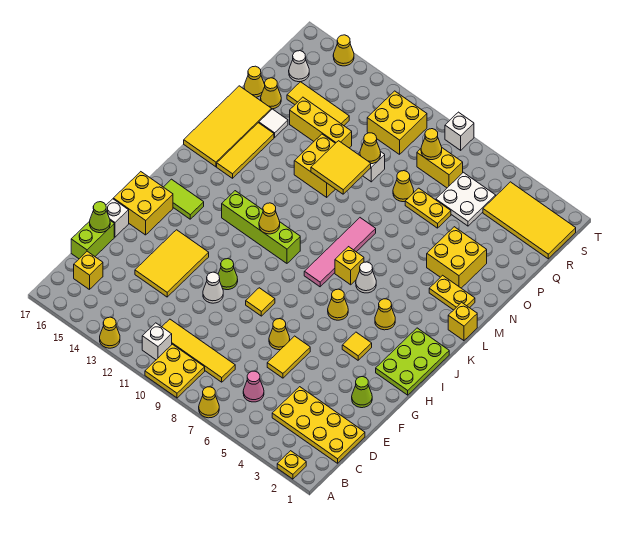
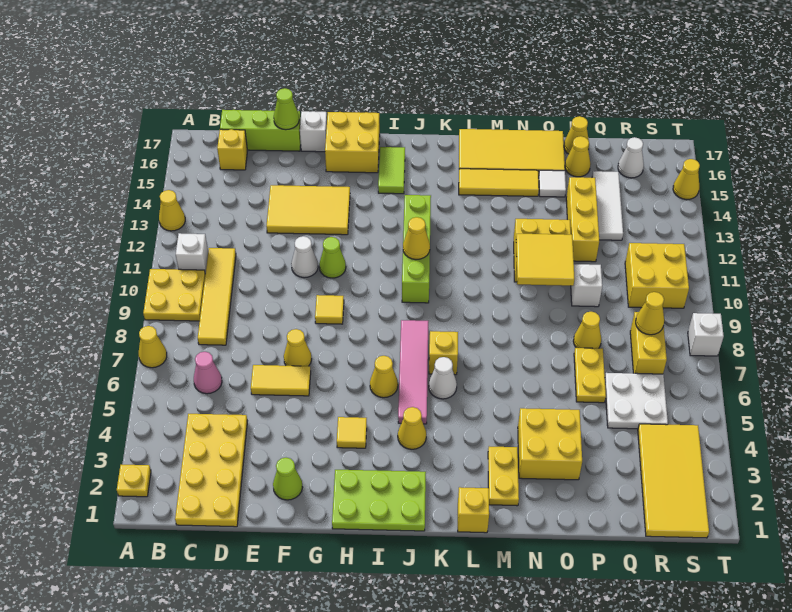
lime brick D17:E17 level 1 -> lime brick C17:E17 level 1
pink tile J8:M8 level 1 -> pink tile J5:J8 level 1
yellow cone P10 level 2 -> none
yellow tile Q13:Q15 level 1 -> white tile Q13:Q15 level 1

